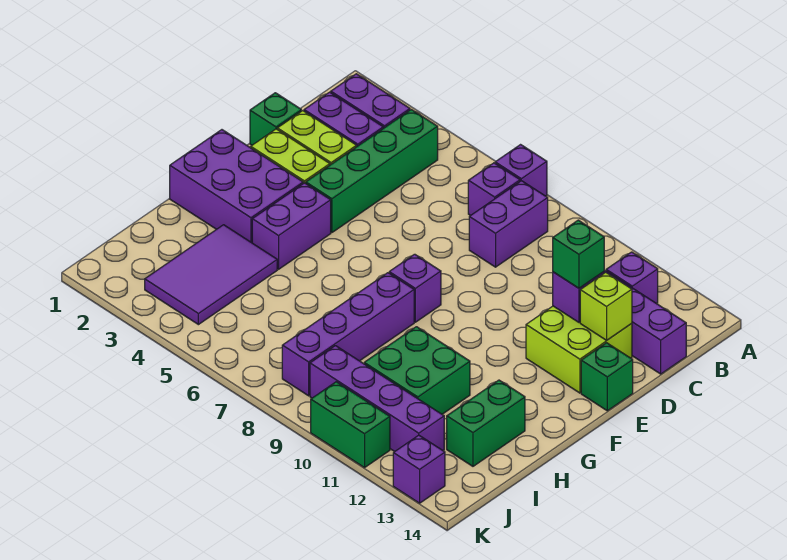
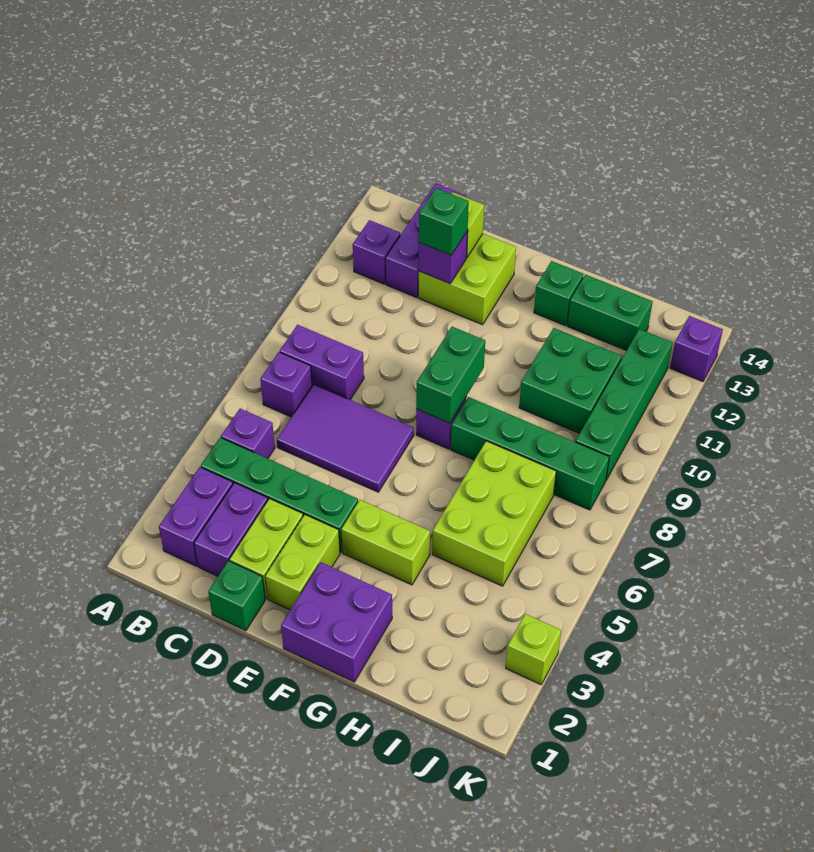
purple brick A7 level 1 -> purple brick B5 level 1
green brick E14 level 1 -> green brick G13 level 1
purple brick F1:G3 level 1 -> purple brick F1:G2 level 1
purple brick F4:G4 level 1 -> lime brick F4:G4 level 1
purple brick G8:J8 level 1 -> green brick G8:J8 level 1
purple tile H3:J4 level 1 -> purple tile C6:E7 level 1
none -> lime brick H5:I7 level 1
purple brick J9:J12 level 1 -> green brick J9:J12 level 1
none -> lime brick K3 level 1
green brick K10:K11 level 1 -> green brick F8:F9 level 2

